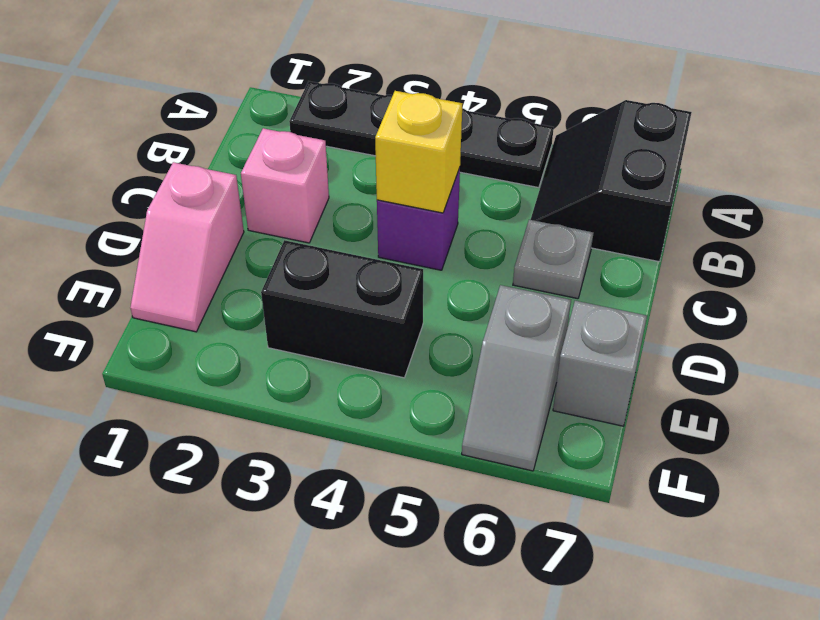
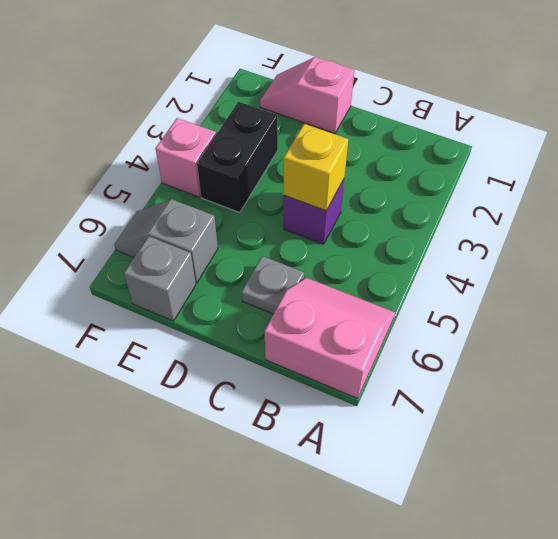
black plate A2:A5 level 1 -> none
black slope A6:B7 level 1 top 7 -> pink slope A6:B7 level 1 top 7
pink brick C2 level 1 -> pink brick F4 level 1

